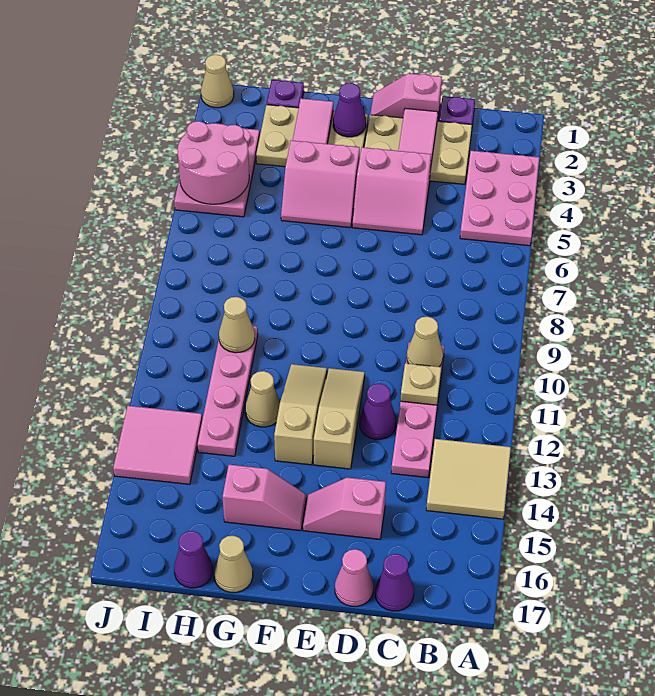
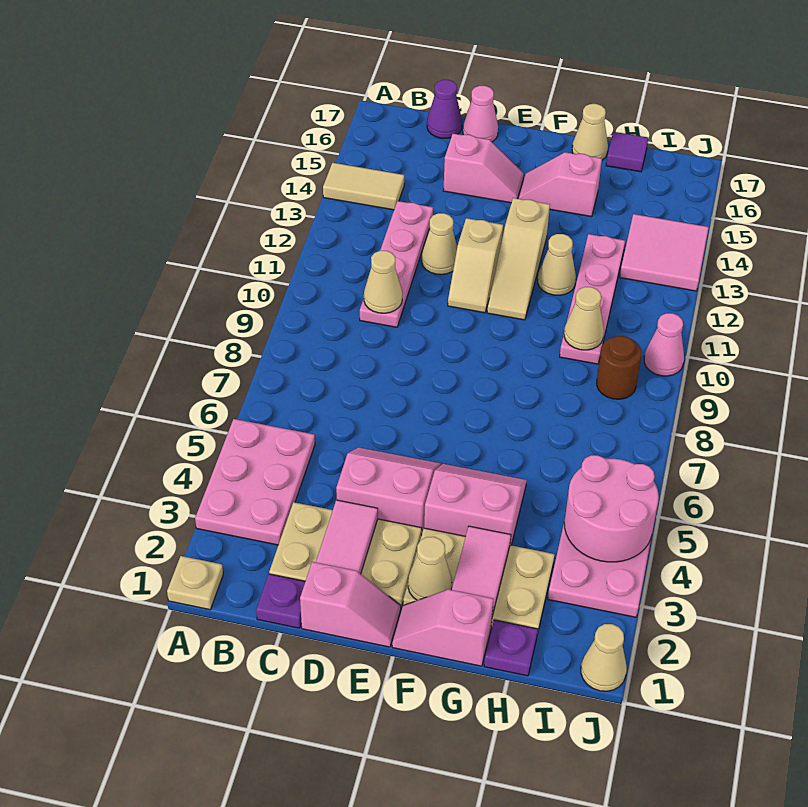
tan tile A13:B14 level 1 -> tan tile A14:B14 level 1
tan plate C11 level 2 -> tan plate A1 level 1
purple cone D12 level 1 -> tan cone D12 level 1
tan slope E11:E13 level 1 top 13 -> tan slope E11:E12 level 1 top 12
none -> pink slope F1:G1 level 1 top G
purple cone F2 level 2 -> tan cone F2 level 2
purple cone H17 level 1 -> purple tile H17 level 1
none -> brown round brick I9 level 1
none -> pink cone J10 level 1

